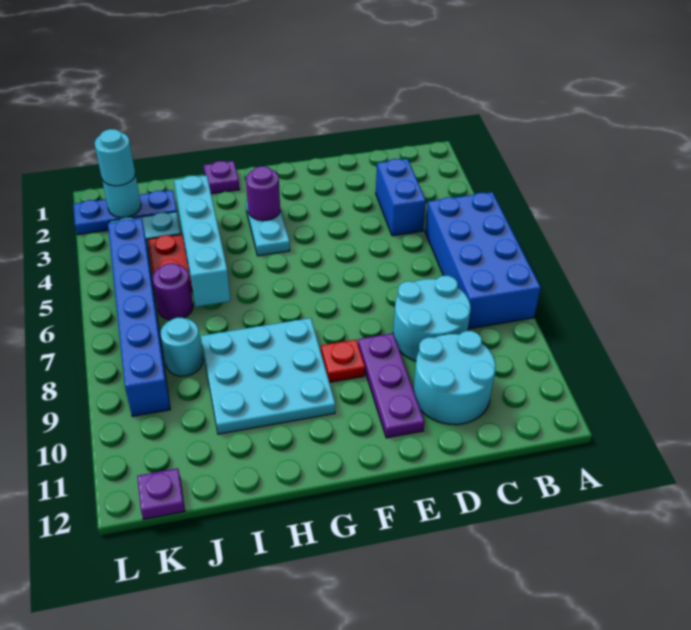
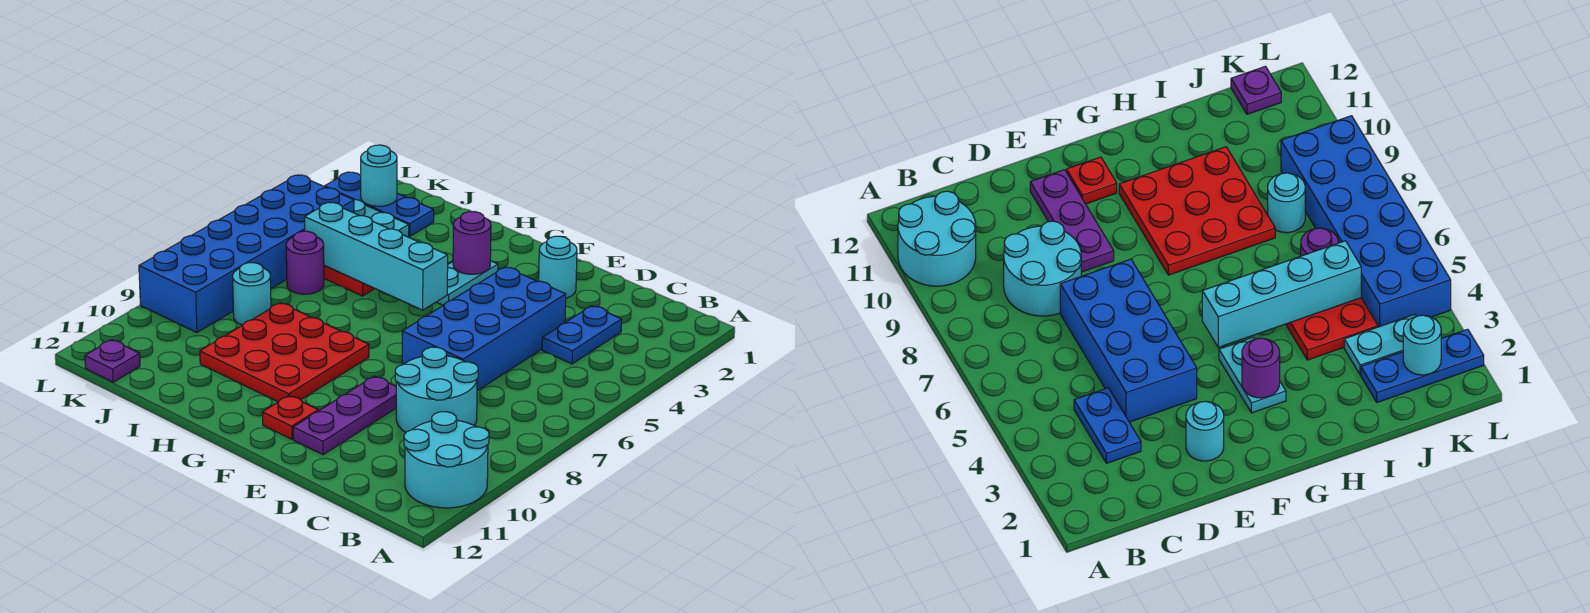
blue brick A5:B8 level 1 -> blue brick D4:E7 level 1
blue brick C3:C4 level 1 -> blue plate C3:C4 level 1
cyan round brick C10:D11 level 1 -> cyan round brick A10:B11 level 1
red plate F9 level 1 -> red plate F11 level 1
cyan plate G8:I10 level 1 -> red plate G8:I10 level 1
purple plate H1 level 1 -> none
cyan brick I3:I6 level 2 -> cyan brick G5:J5 level 2
cyan round brick K2 level 3 -> cyan round brick E2 level 1
blue brick K4:K9 level 1 -> blue brick K4:L9 level 1

